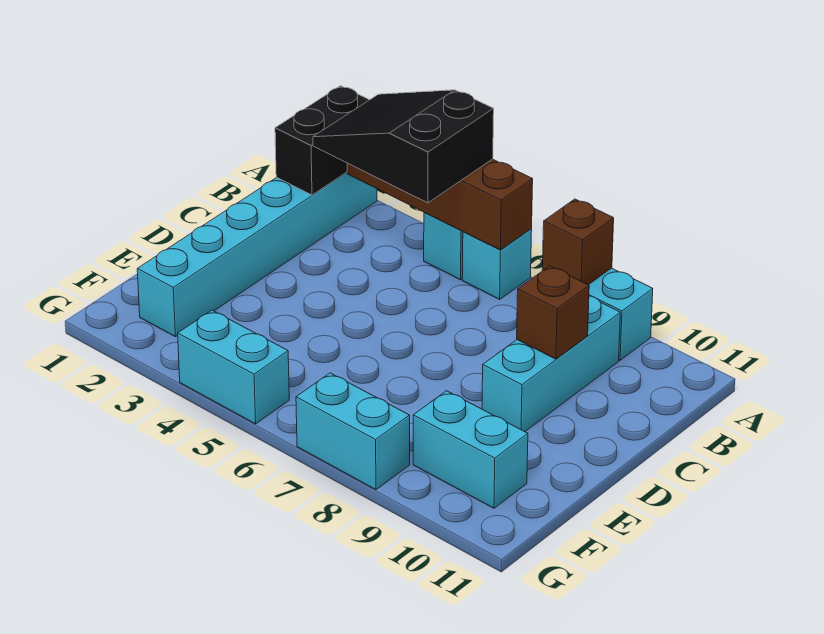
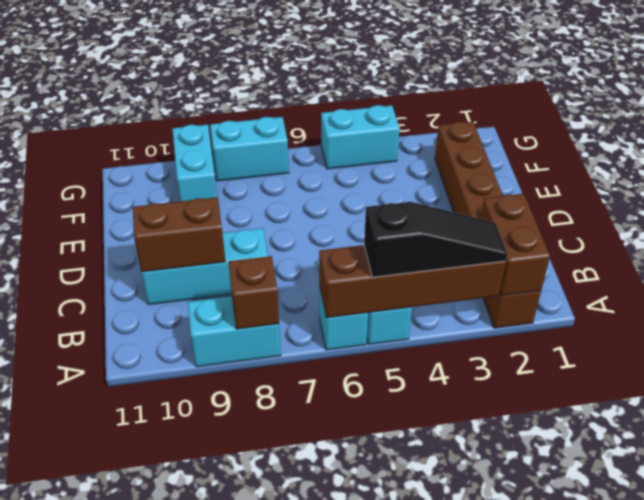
cyan brick A2:F2 level 1 -> brown brick A2:F2 level 1
black brick A2:B2 level 2 -> brown brick A2:B2 level 2
black slope A3:B5 level 3 top 5 -> black slope A3:A5 level 3 top 5
cyan brick B9:D9 level 1 -> cyan brick C8:C10 level 1
brown brick C9 level 2 -> brown brick C9:C10 level 2
cyan brick F9:F10 level 1 -> cyan brick F9:G9 level 1

